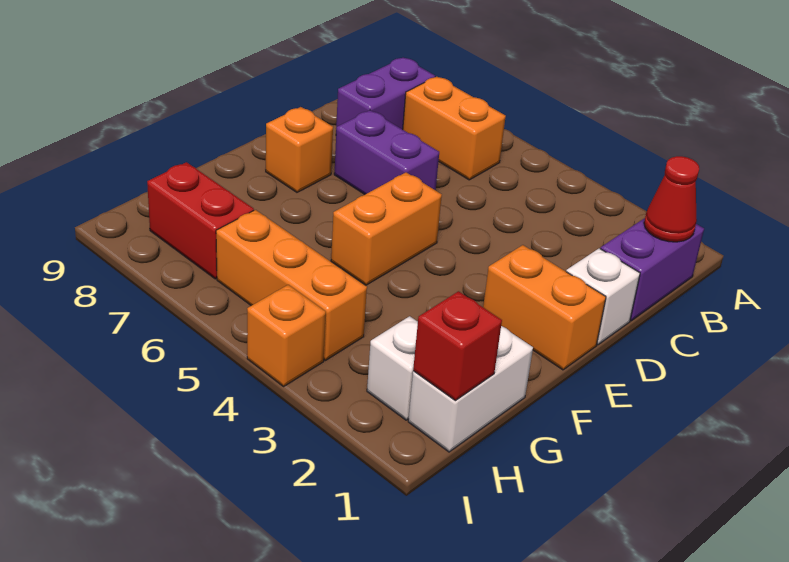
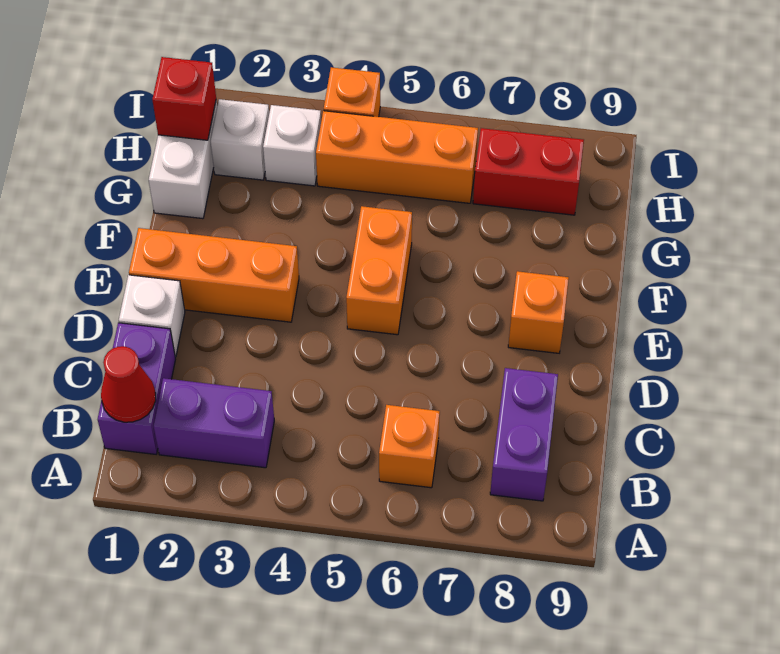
orange brick B6:B7 level 1 -> orange brick B6 level 1
purple brick D6:D7 level 1 -> purple brick B2:B3 level 1
orange brick E1:E2 level 1 -> orange brick E1:E3 level 1
none -> white brick H3 level 1

